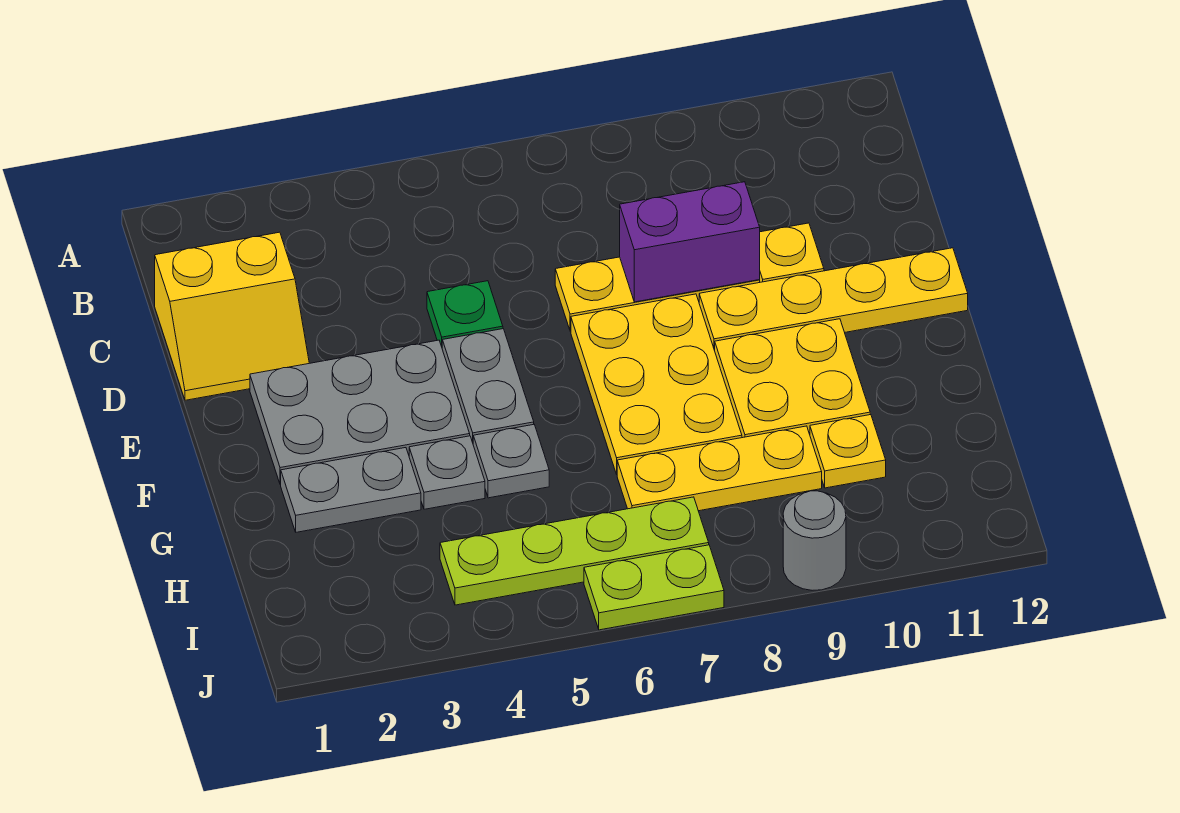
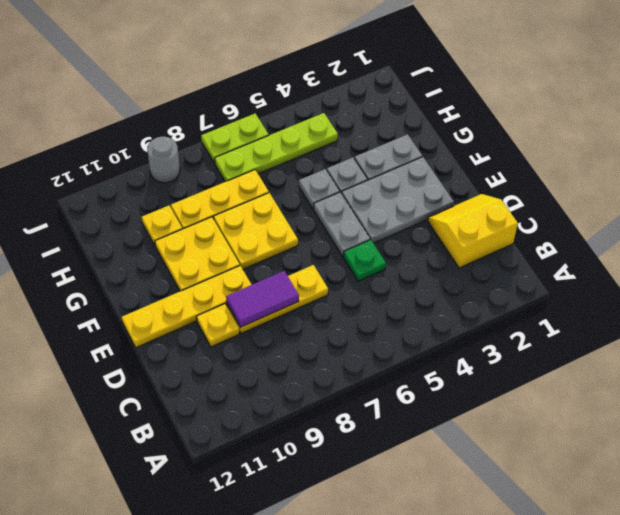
purple brick D8:D9 level 2 -> purple tile D8:D9 level 2
yellow plate E7:G8 level 1 -> yellow plate F7:G8 level 1

